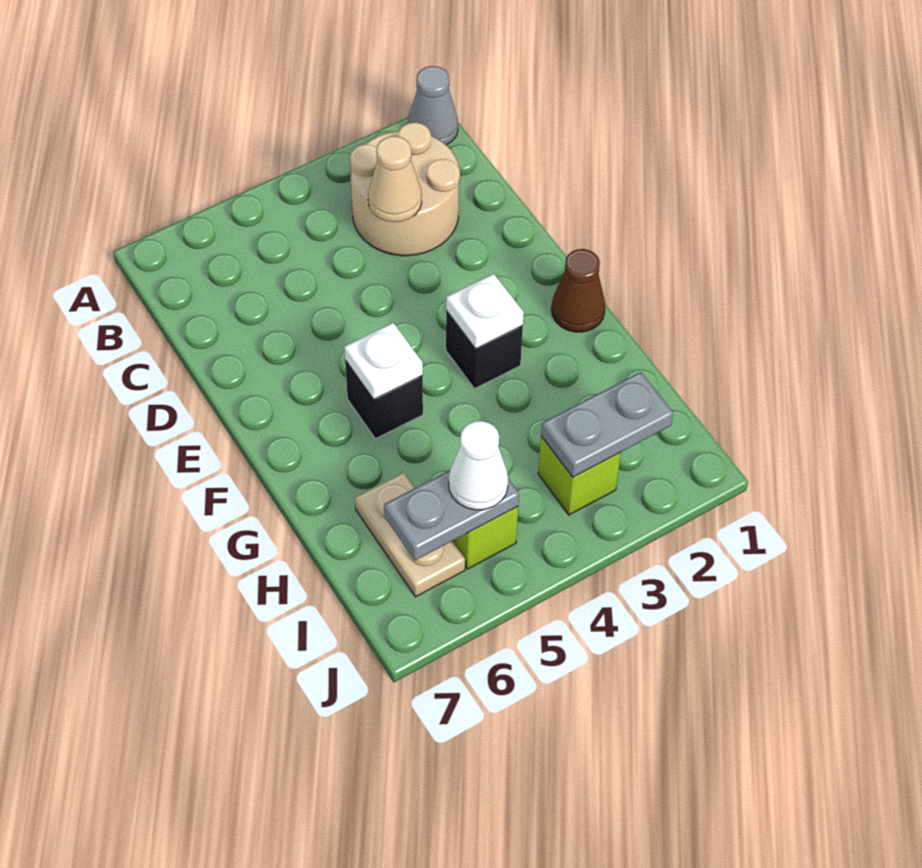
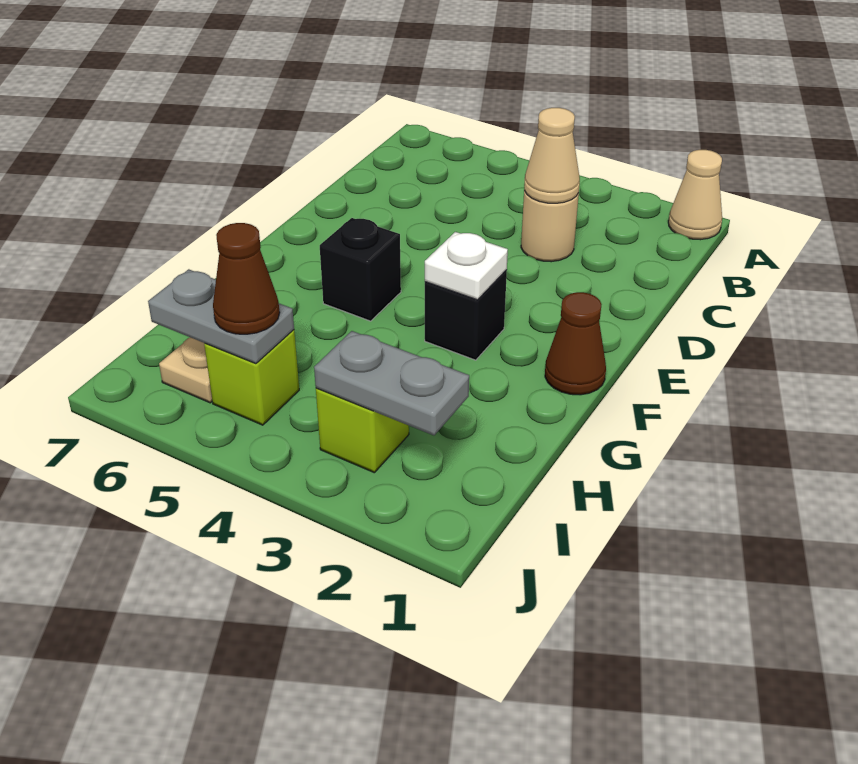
grey cone A1 level 1 -> tan cone A1 level 1
tan round brick B2:C3 level 1 -> tan round brick C3 level 1
white plate F5 level 2 -> none
white cone I5 level 3 -> brown cone I5 level 3

